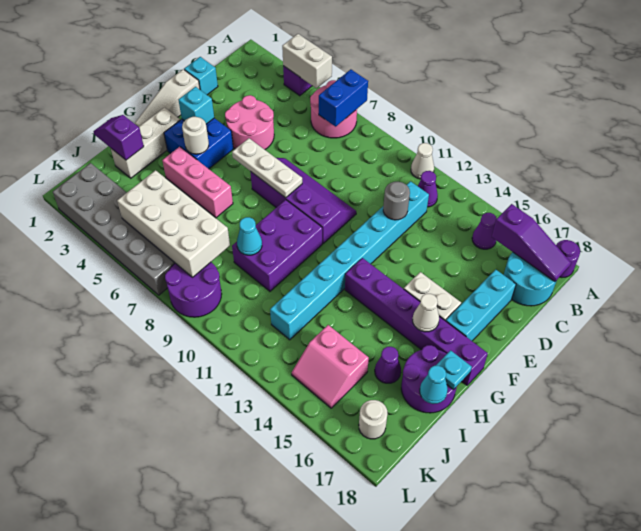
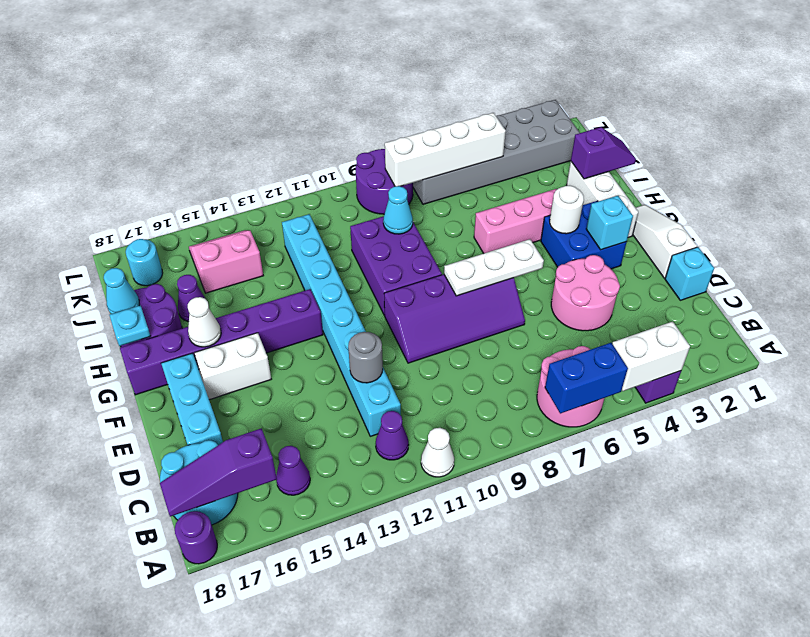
blue brick A7:B7 level 2 -> blue brick A6:A7 level 2
white brick J5:K8 level 2 -> white brick K5:K8 level 2
white round brick K17 level 1 -> cyan round brick K17 level 1

